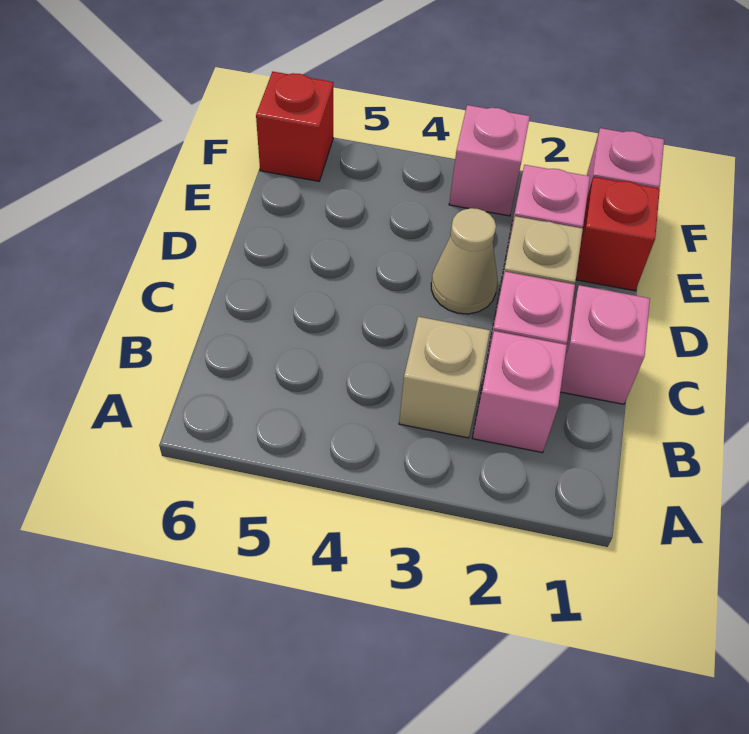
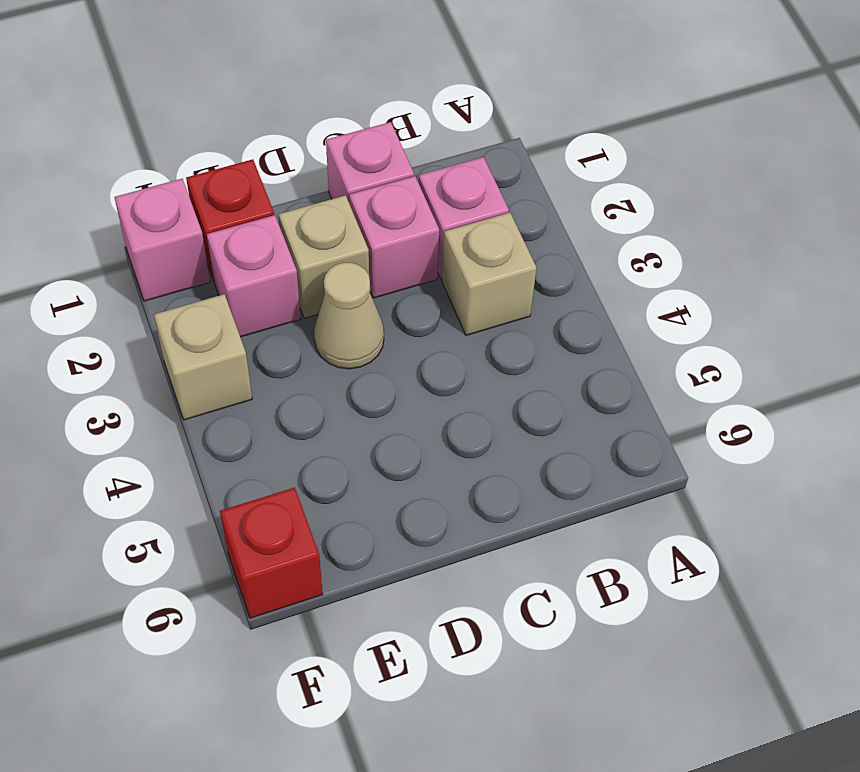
pink brick F3 level 1 -> tan brick F3 level 1

